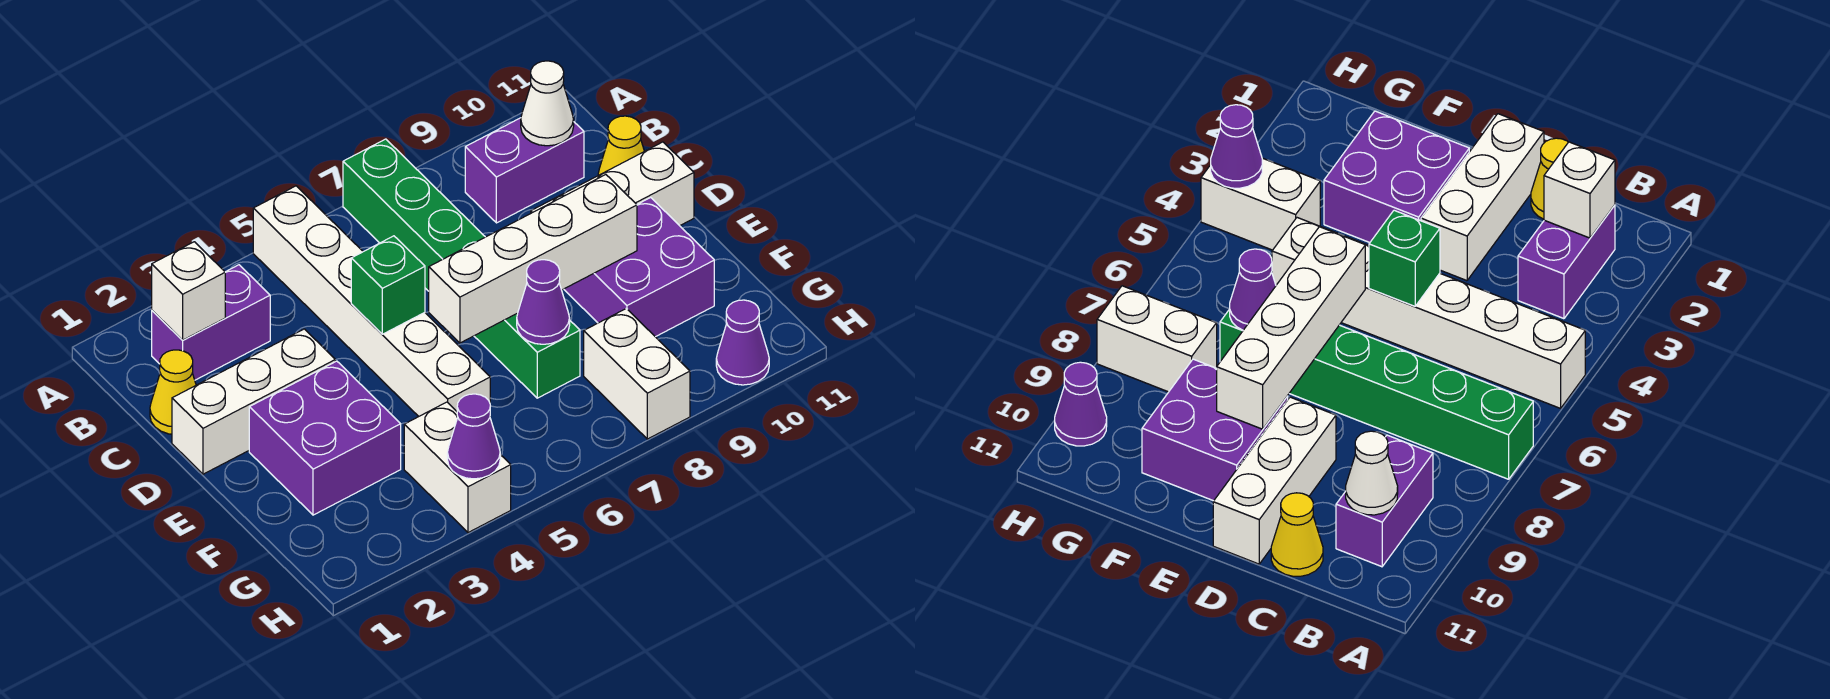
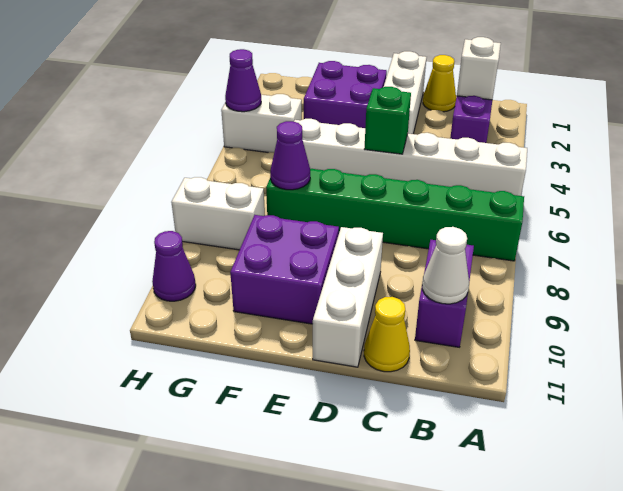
white brick E6:E9 level 2 -> none

